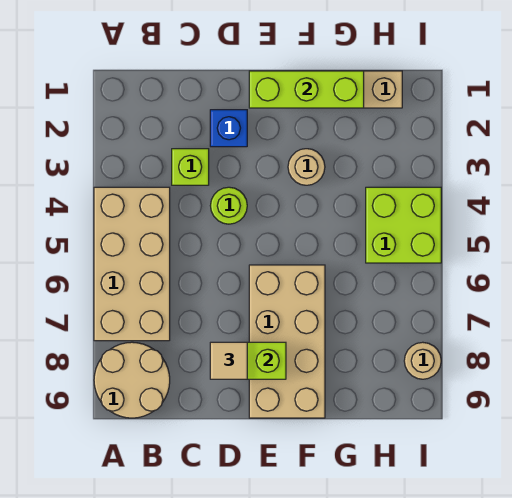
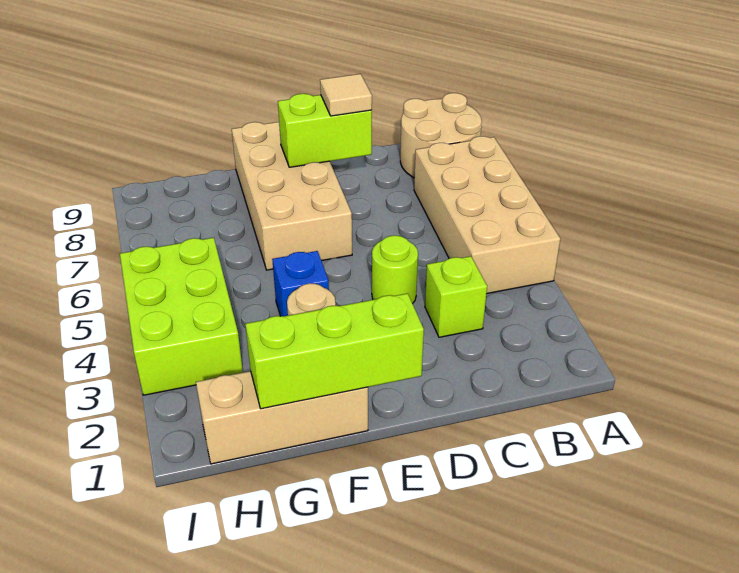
blue brick D2 level 1 -> blue brick F4 level 1
lime brick H4:I5 level 1 -> lime brick H3:I5 level 1
tan round brick I8 level 1 -> none

